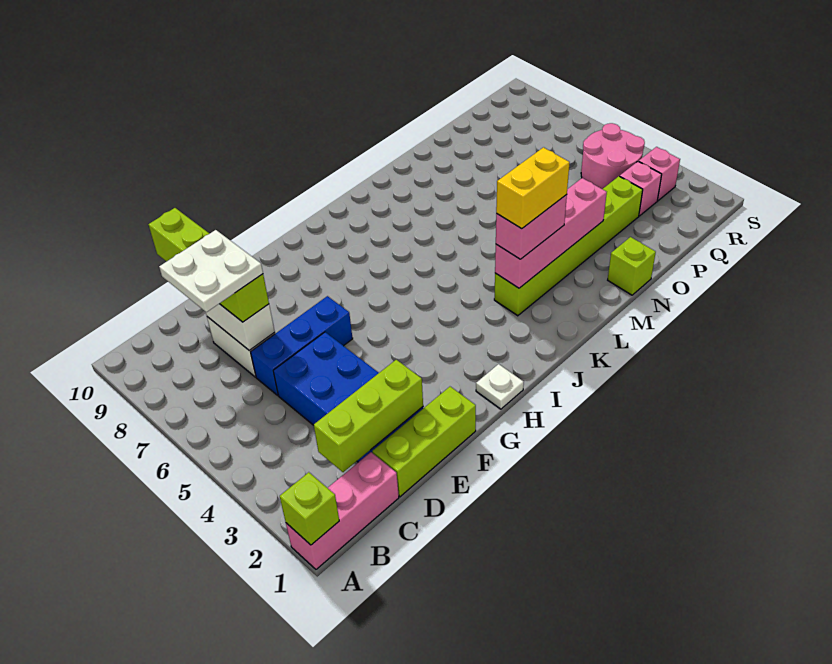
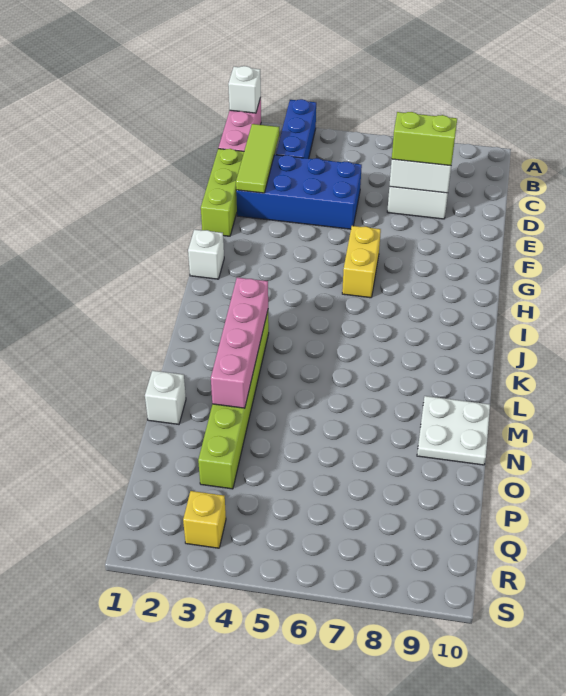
lime brick A1 level 2 -> white brick A1 level 2
lime brick C2:E2 level 2 -> lime tile C2:E2 level 2
white plate C7:D8 level 4 -> white plate M9:N10 level 1
blue brick D6:F6 level 1 -> blue brick A3:C3 level 1
lime brick D7:D10 level 3 -> lime brick D7:D8 level 3
white plate H1 level 1 -> white brick H1 level 1
pink brick K3:L3 level 3 -> none
yellow brick K3:L3 level 4 -> yellow brick G6:H6 level 1
lime brick N1 level 1 -> white brick N1 level 1
pink brick Q3 level 1 -> none
pink round brick Q4:R5 level 1 -> none
pink brick R3 level 1 -> yellow brick R3 level 1

